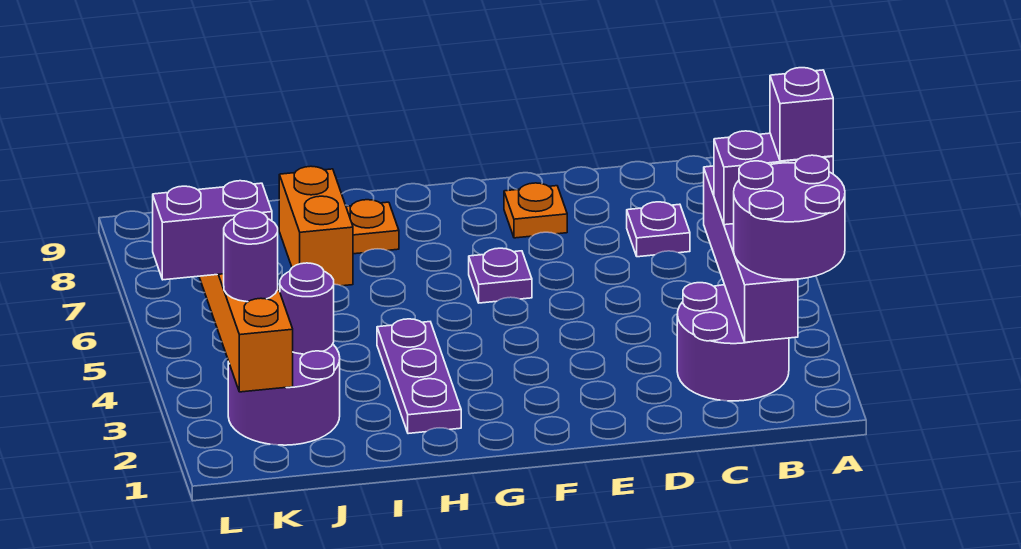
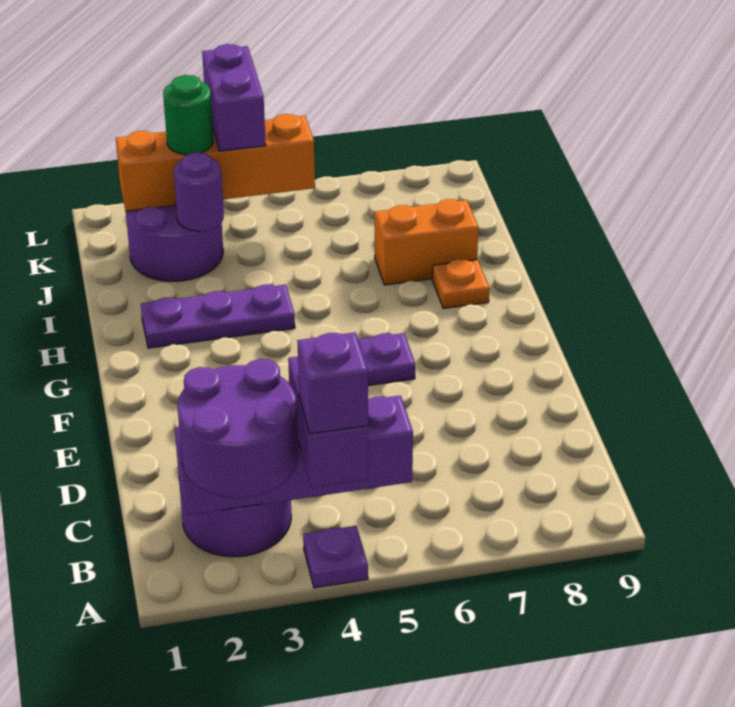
purple plate C7 level 1 -> purple plate A4 level 1
orange plate E8 level 1 -> none
purple round brick K3 level 3 -> green round brick K3 level 3

